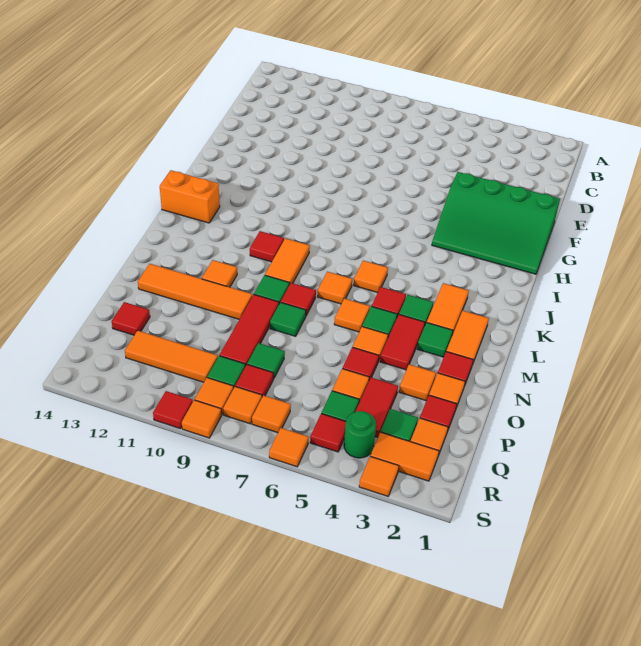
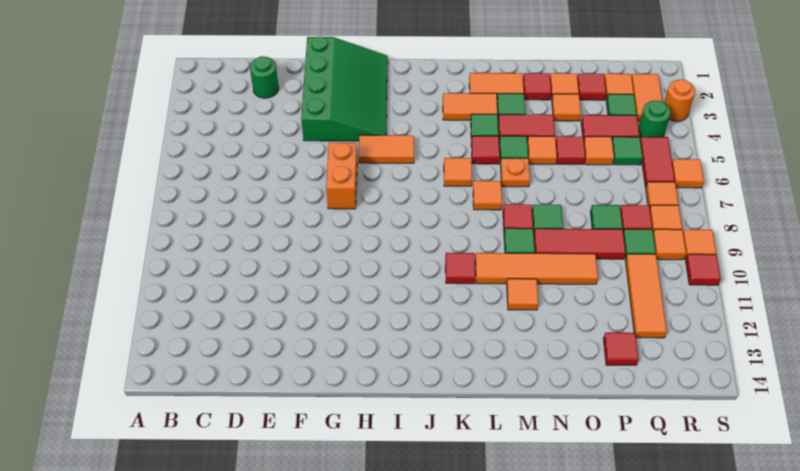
none -> green round brick D2 level 1
orange brick J13:J14 level 1 -> orange brick G6:G7 level 1
orange tile K9:L9 level 1 -> orange tile H5:I5 level 1
orange tile M6 level 1 -> orange plate M6 level 1
orange tile N10:N13 level 1 -> orange tile L10:O10 level 1
red tile R5 level 1 -> red tile R5:R6 level 1
orange tile S3 level 1 -> orange round brick S3 level 1

